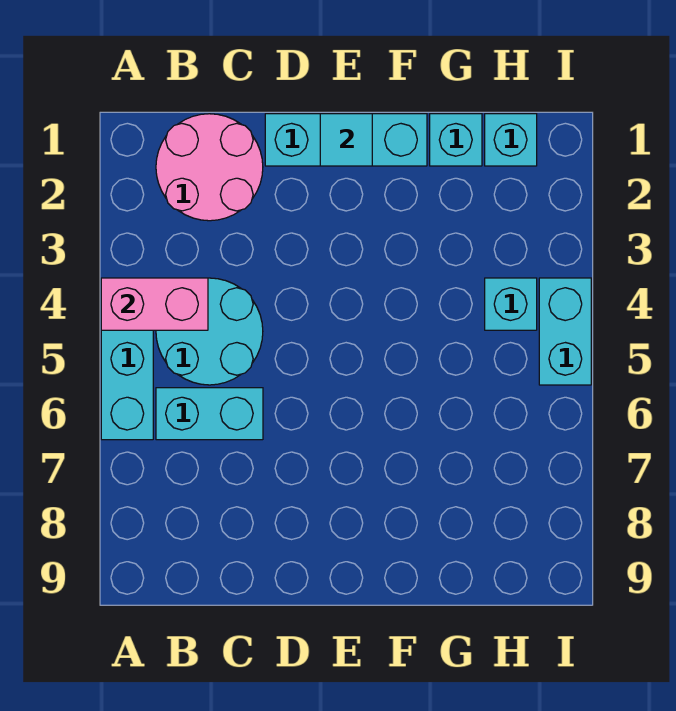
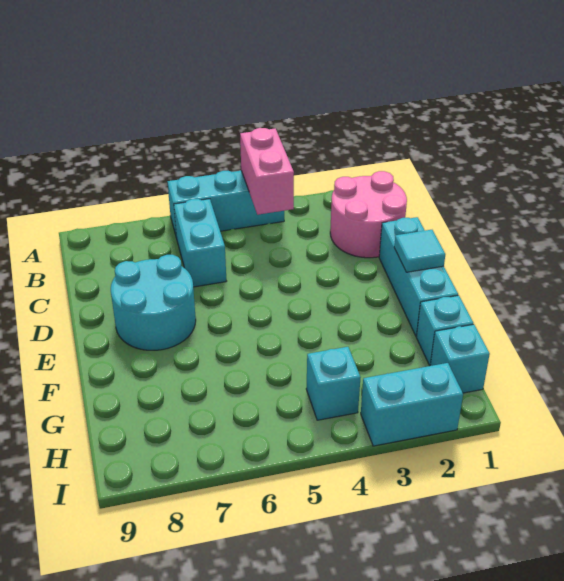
cyan round brick B4:C5 level 1 -> cyan round brick D7:E8 level 1
cyan brick I4:I5 level 1 -> cyan brick I2:I3 level 1

